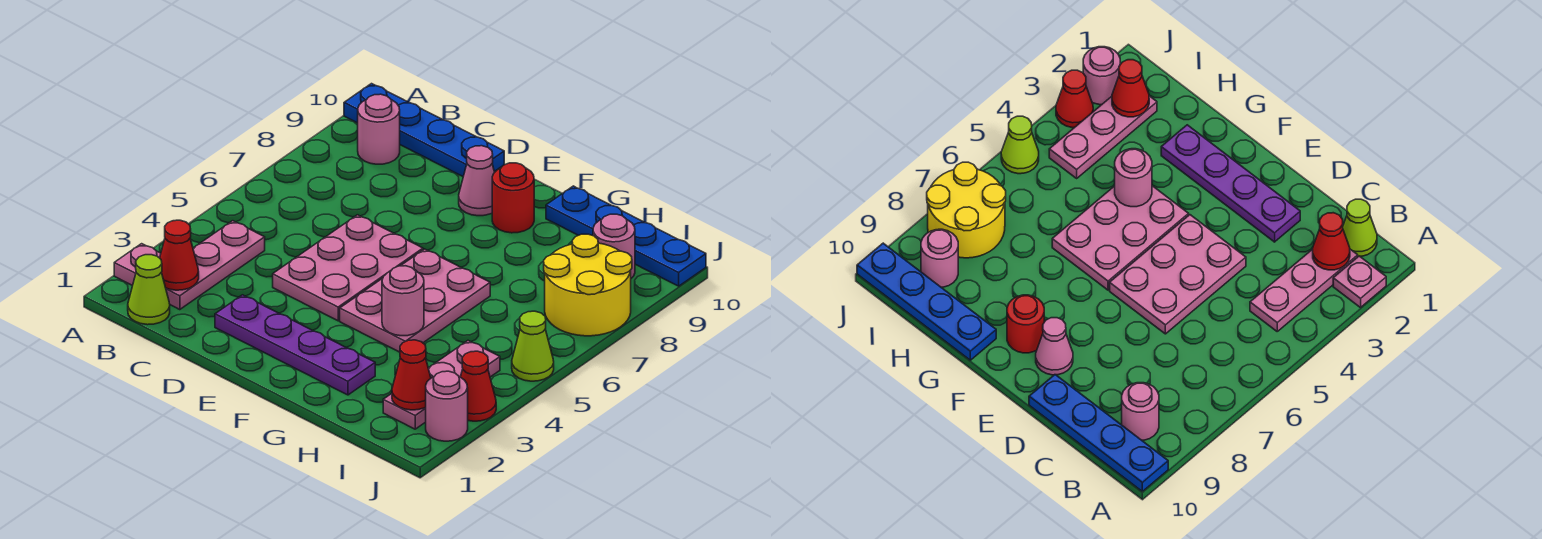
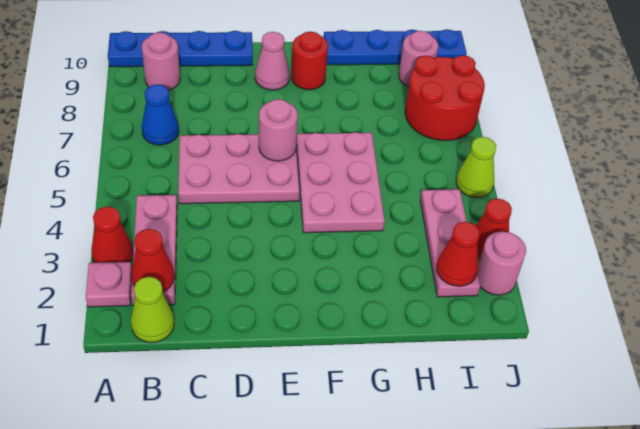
none -> red cone A3 level 1
none -> blue cone B7 level 1
purple plate D2:G2 level 1 -> none
pink plate D4:E6 level 1 -> pink plate C5:E6 level 1
pink round brick G4 level 2 -> pink round brick E6 level 2
yellow round brick I7:J8 level 1 -> red round brick I7:J8 level 1

